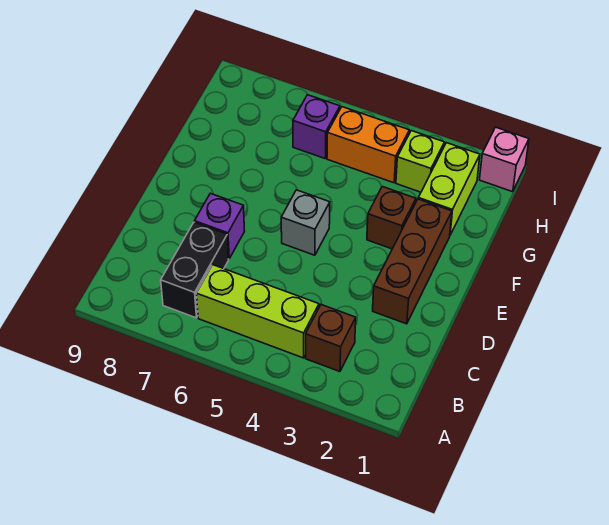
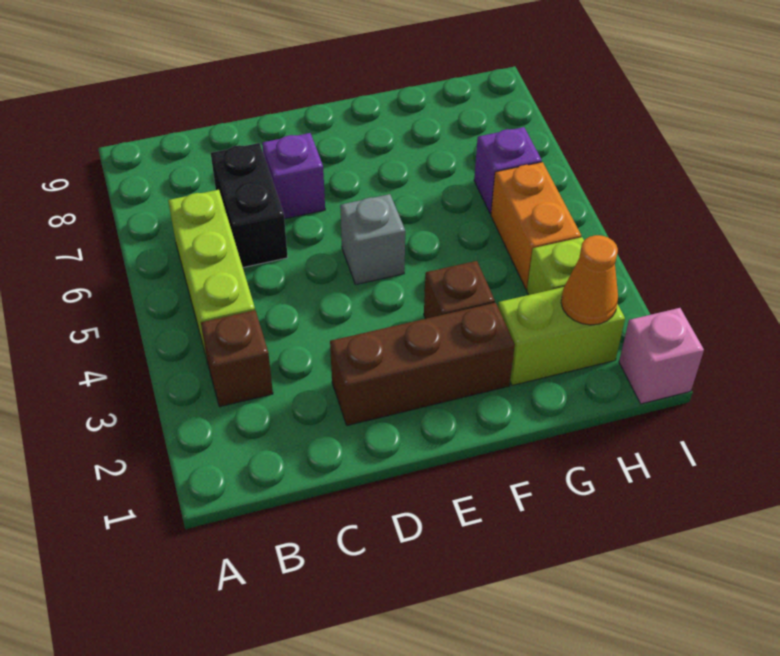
black brick B7:C7 level 1 -> black brick C6:C7 level 1
none -> orange cone H2 level 2

